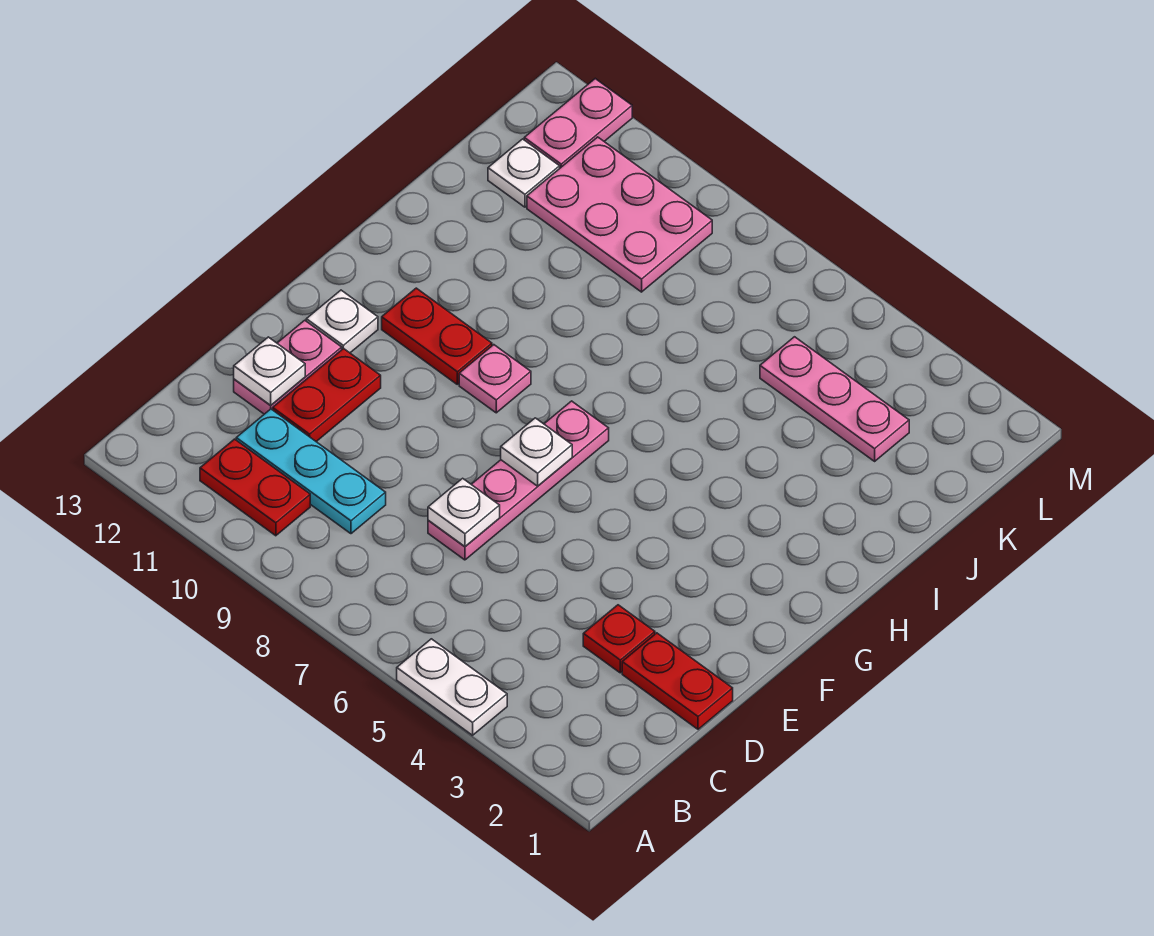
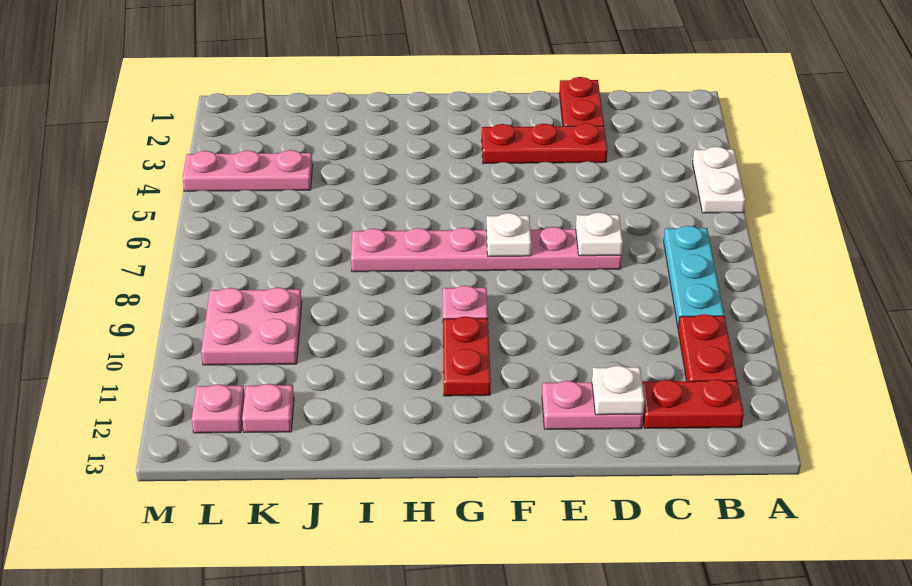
cyan plate C9:C11 level 1 -> cyan plate B7:B9 level 1
red plate D3 level 1 -> red plate D3:F3 level 1
pink plate D7:G7 level 1 -> pink plate D7:I7 level 1
red plate D11:E11 level 1 -> red plate B12:C12 level 1
white plate F12 level 1 -> none
pink plate K3:K5 level 1 -> pink plate K4:M4 level 1
pink plate K9:L11 level 1 -> pink plate K9:L10 level 1
white plate K12 level 1 -> pink plate K12 level 1
pink plate L12:M12 level 1 -> pink plate L12 level 1

